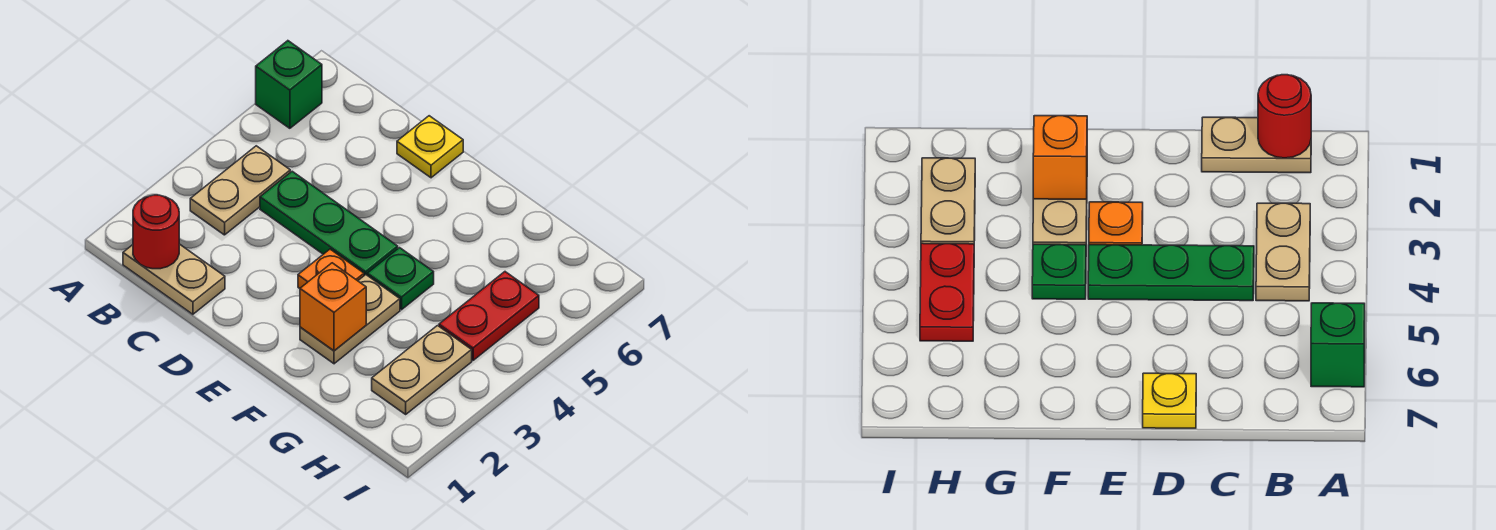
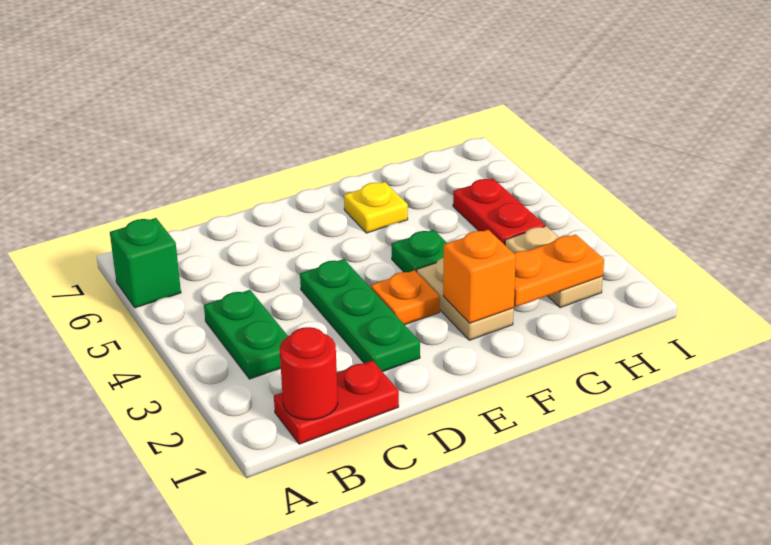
tan plate B1:C1 level 1 -> red plate B1:C1 level 1
tan plate B3:B4 level 1 -> green plate B3:B4 level 1
green plate C4:E4 level 1 -> green plate D2:D4 level 1
yellow plate D7 level 1 -> yellow plate F6 level 1
none -> orange plate G2:H2 level 2

